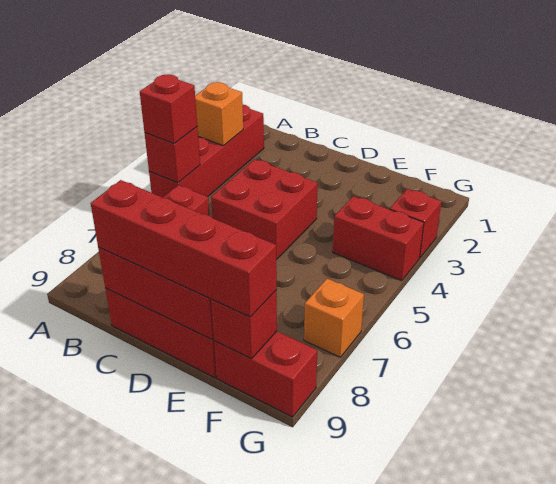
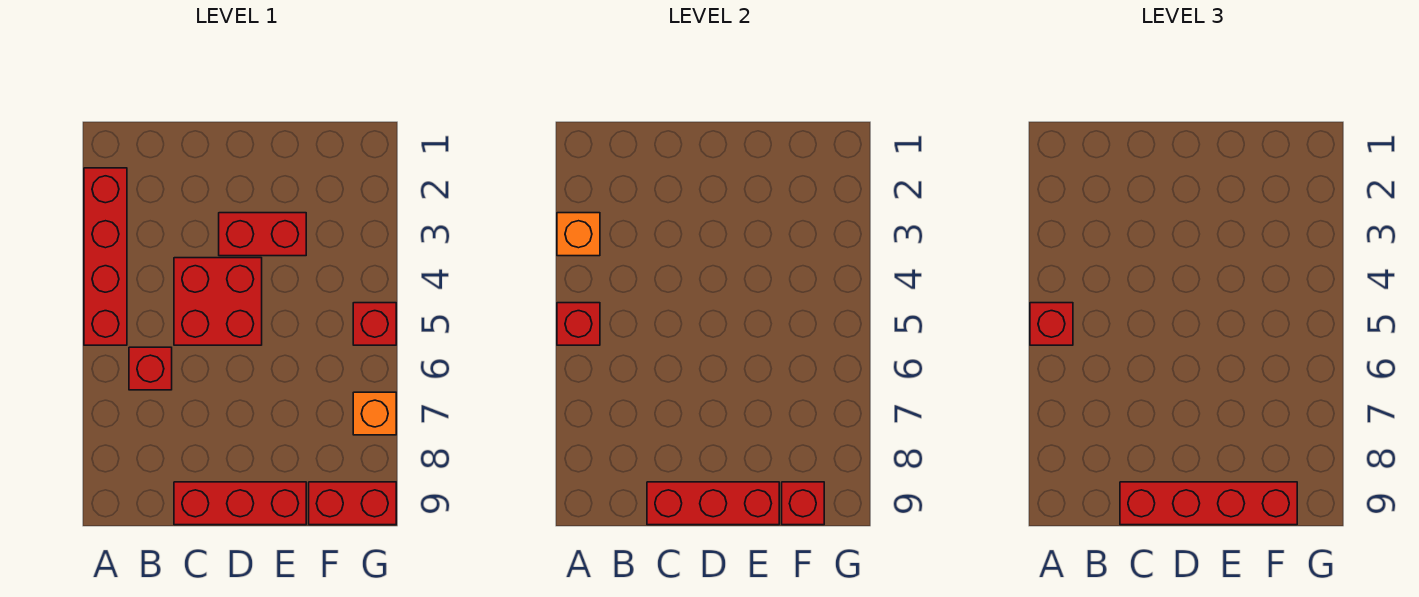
red brick F4:G4 level 1 -> red brick D3:E3 level 1
red brick G3 level 1 -> red brick G5 level 1

